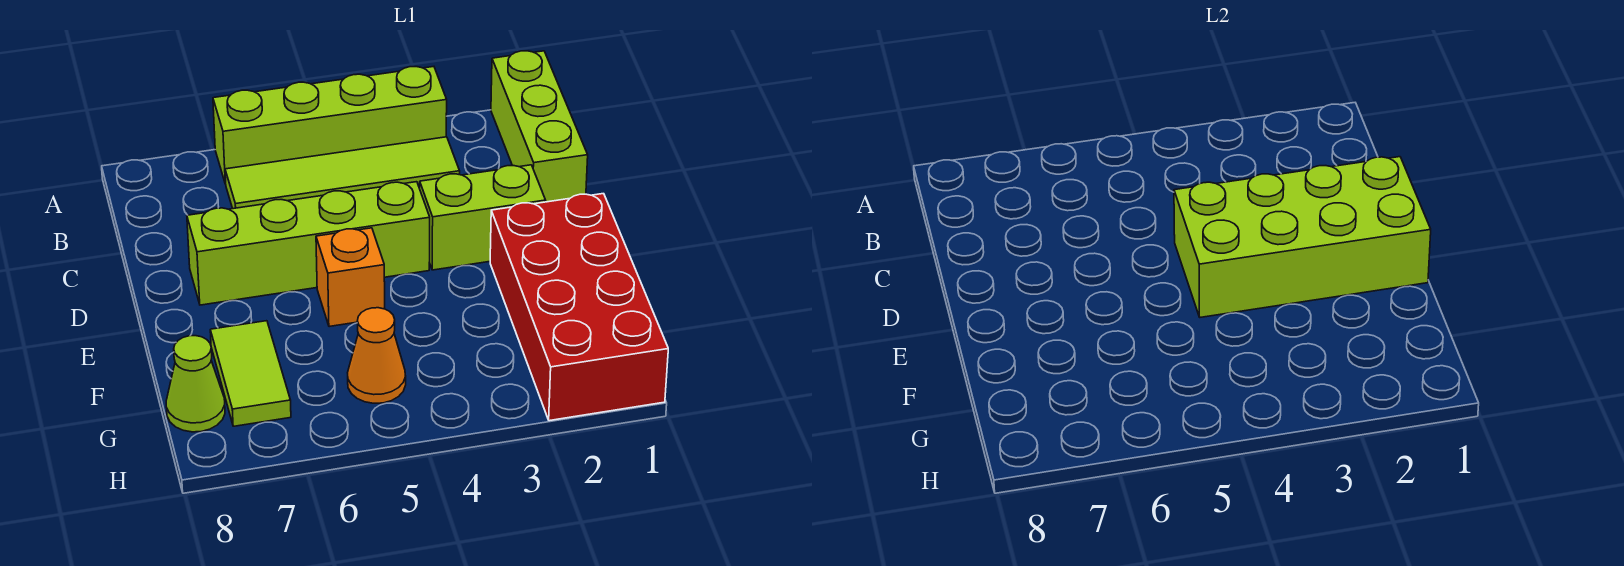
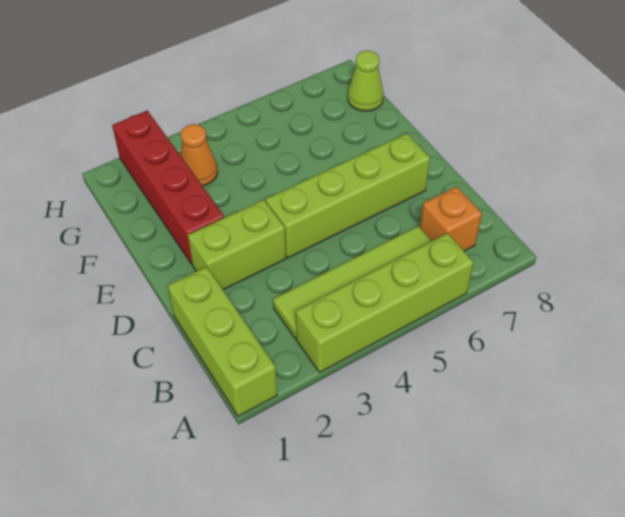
lime brick D1:E4 level 2 -> none
red brick E1:H2 level 1 -> red brick E2:H2 level 1
orange brick E5 level 1 -> orange brick B7 level 1
lime tile F7:G7 level 1 -> none
orange cone G5 level 1 -> orange cone G3 level 1

